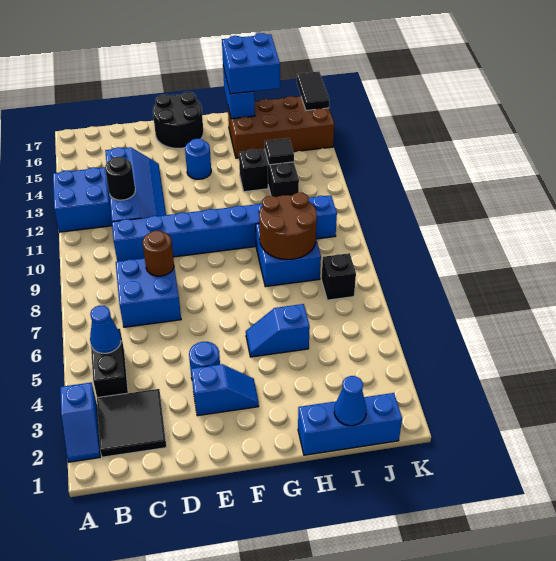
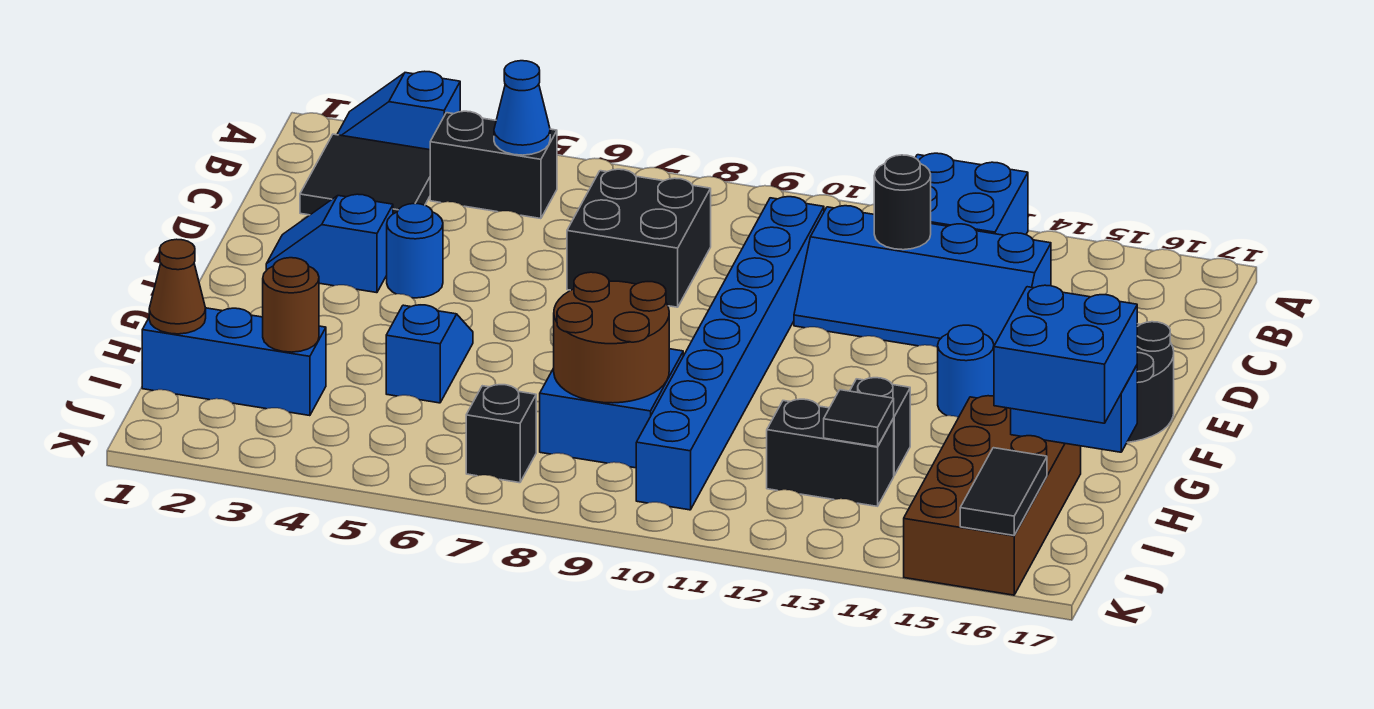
blue brick C7:D8 level 1 -> black brick C7:D8 level 1
brown round brick D8 level 2 -> brown round brick I3 level 2
blue slope E3:F3 level 1 top E -> blue slope E2:E3 level 1 top 3
blue brick H1:J1 level 1 -> blue brick I1:I3 level 1
blue cone I1 level 2 -> brown cone I1 level 2
black tile K16:K17 level 2 -> black tile J16:K16 level 2

